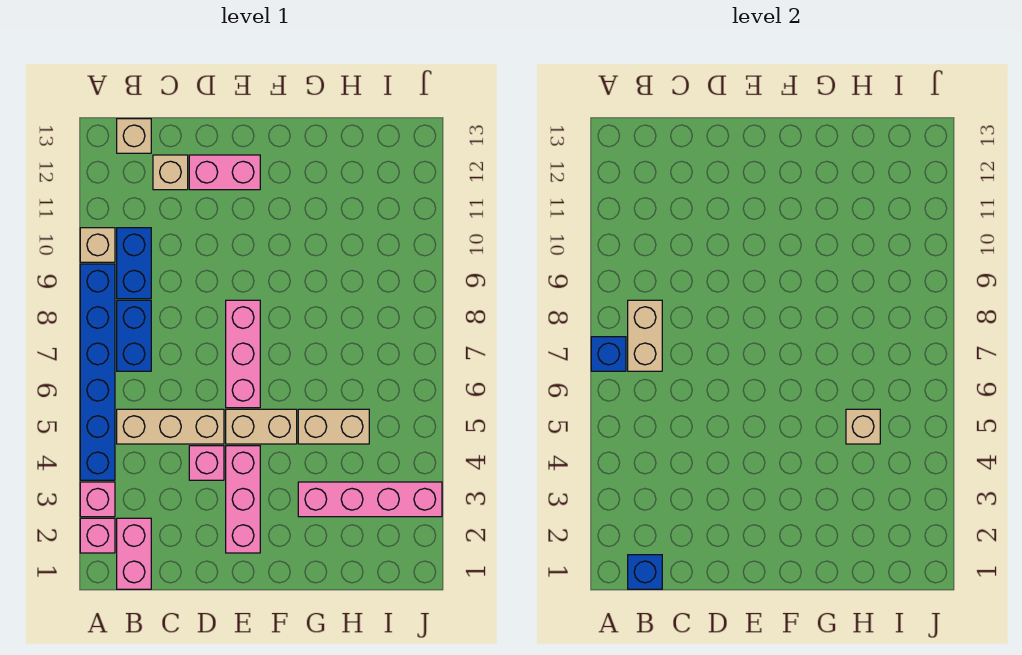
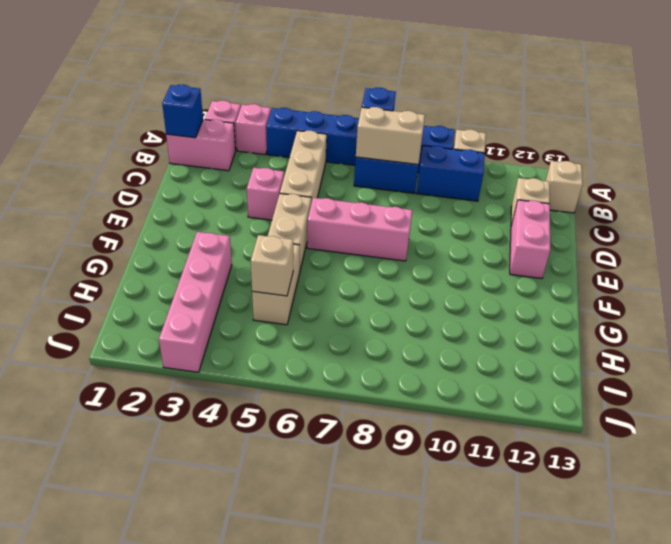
pink brick E2:E4 level 1 -> none

